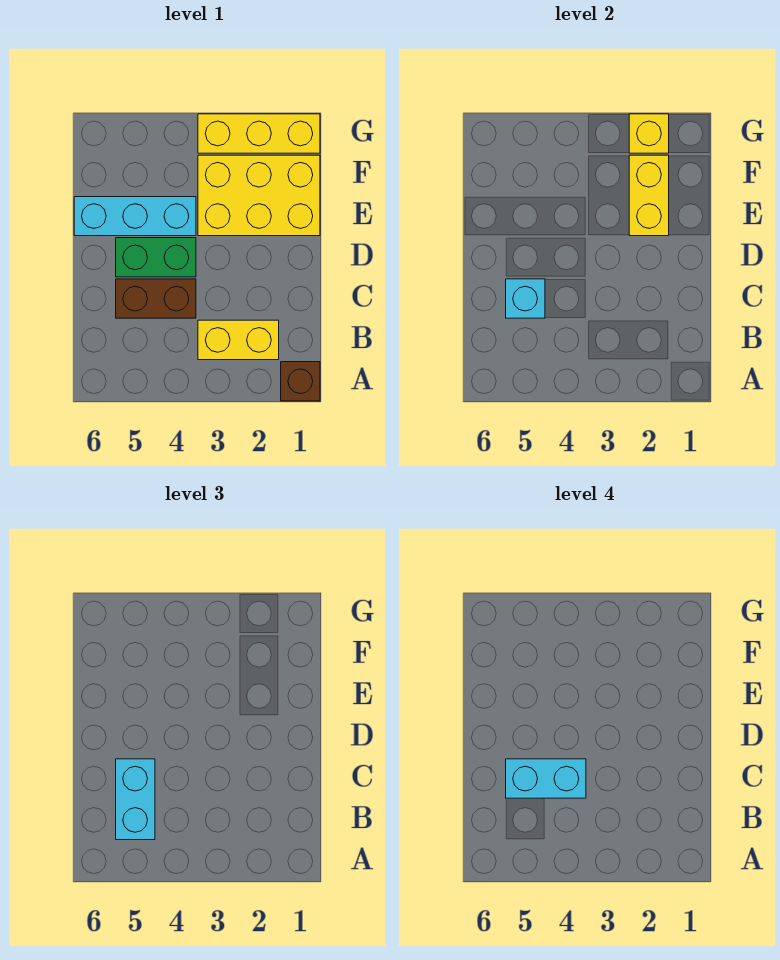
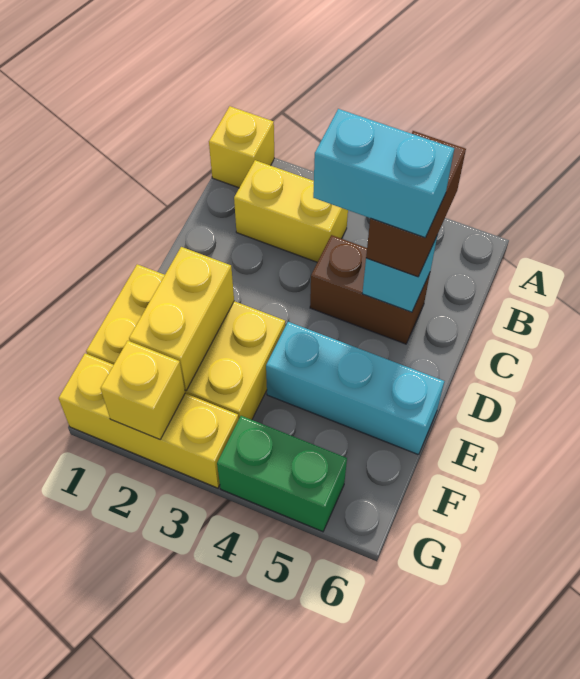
brown brick A1 level 1 -> yellow brick A1 level 1
cyan brick B5:C5 level 3 -> brown brick B5:C5 level 3
green brick D4:D5 level 1 -> green brick G4:G5 level 1

